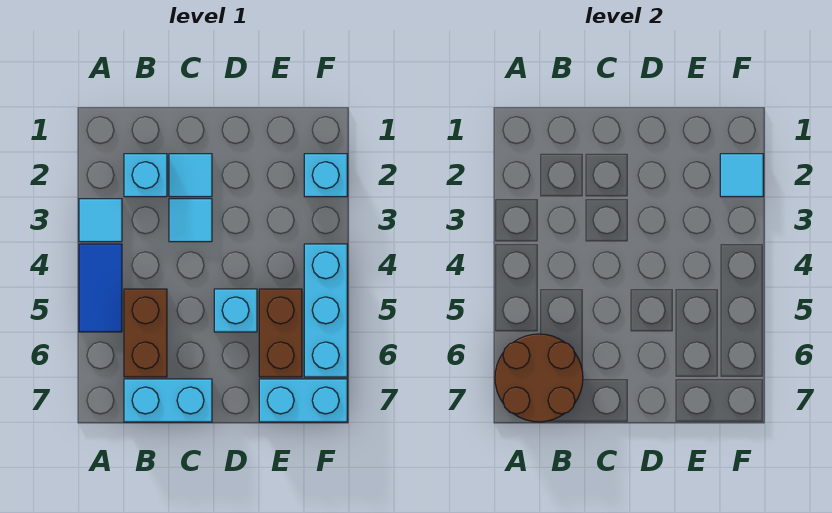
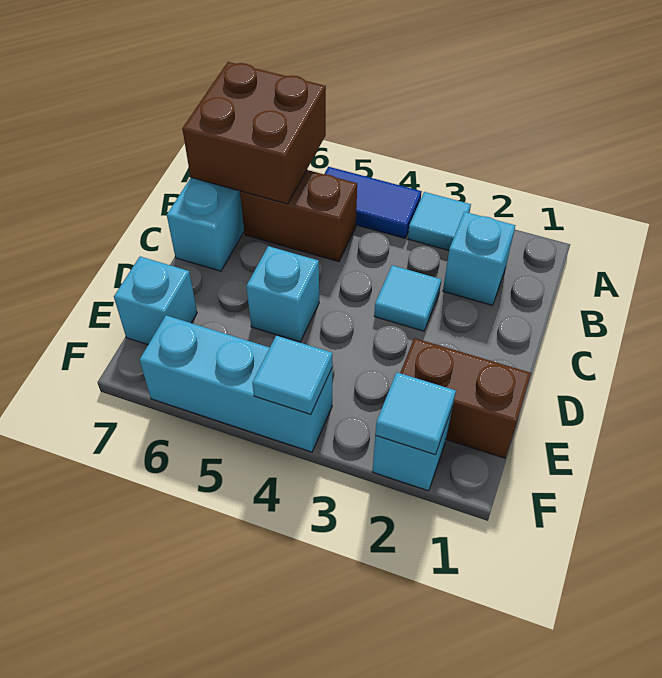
brown round brick A6:B7 level 2 -> brown brick A6:B7 level 2
cyan tile C2 level 1 -> cyan tile F4 level 2
brown brick E5:E6 level 1 -> brown brick E1:E2 level 1
cyan brick E7:F7 level 1 -> cyan brick E7 level 1

